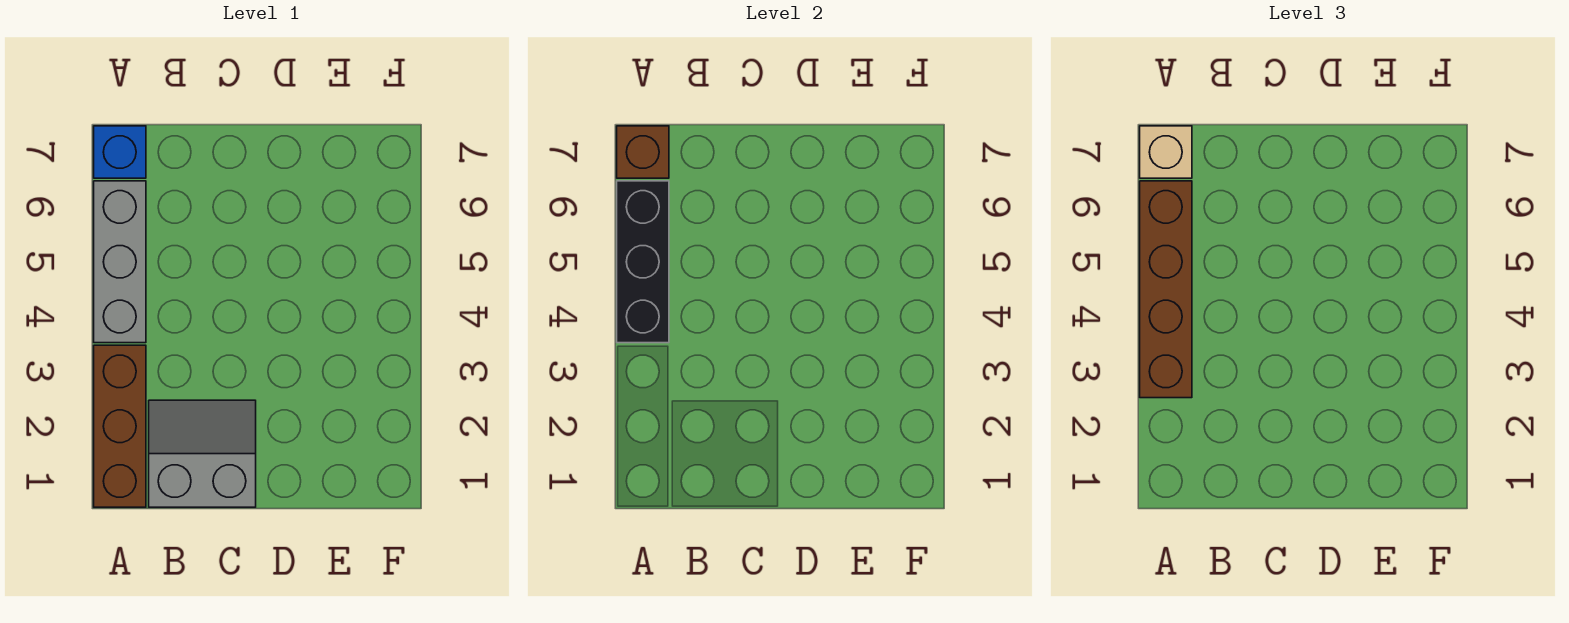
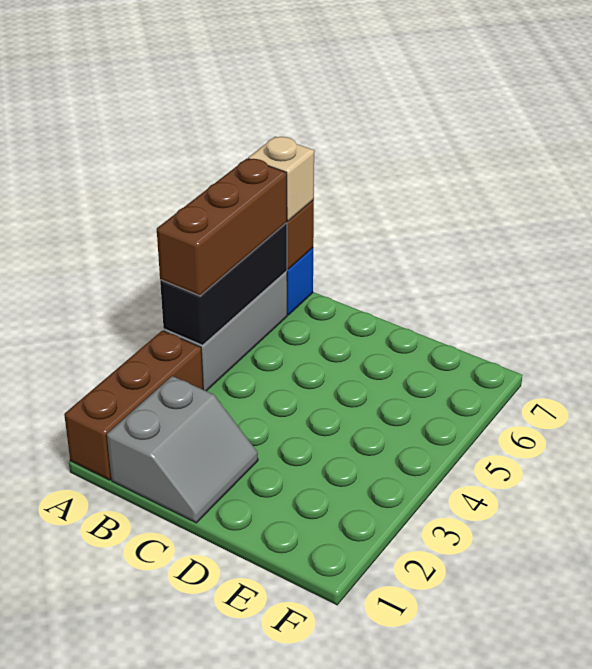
brown brick A3:A6 level 3 -> brown brick A4:A6 level 3
grey slope B1:C2 level 1 top 1 -> grey slope B1:C2 level 1 top B

